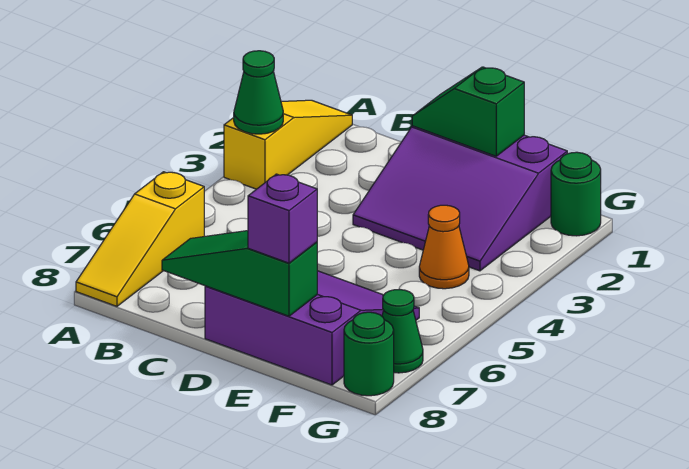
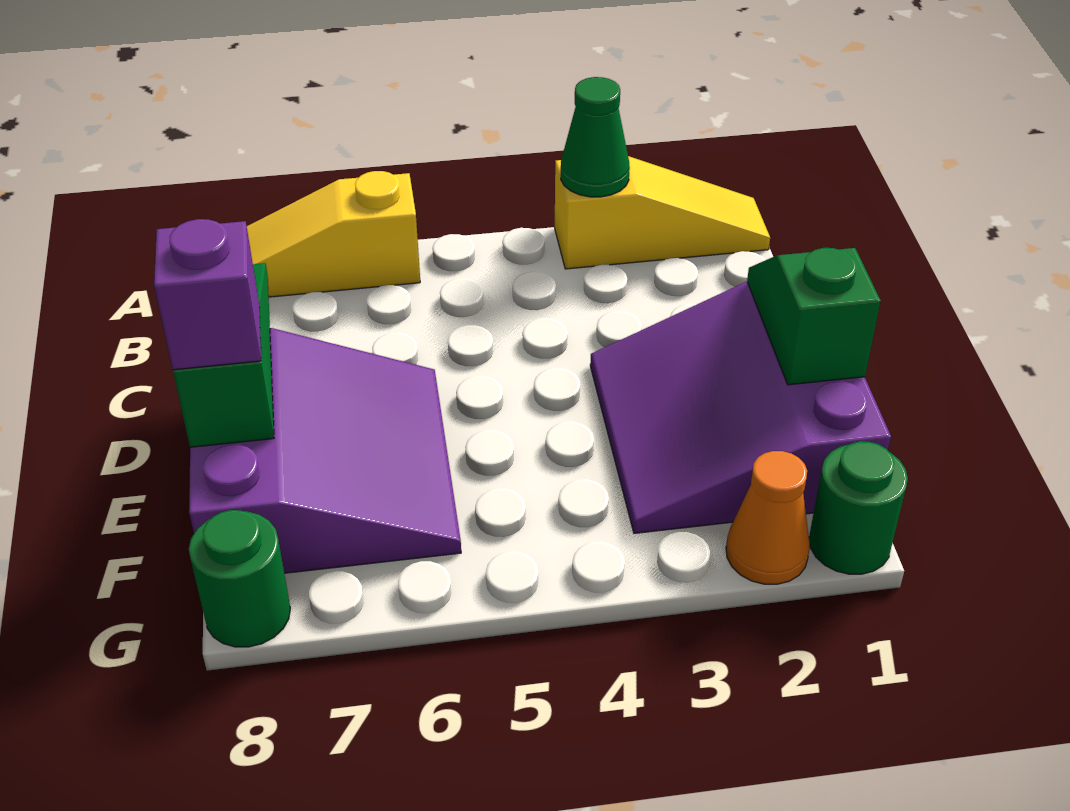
orange cone F4 level 1 -> orange cone G2 level 1
green cone G7 level 1 -> none

